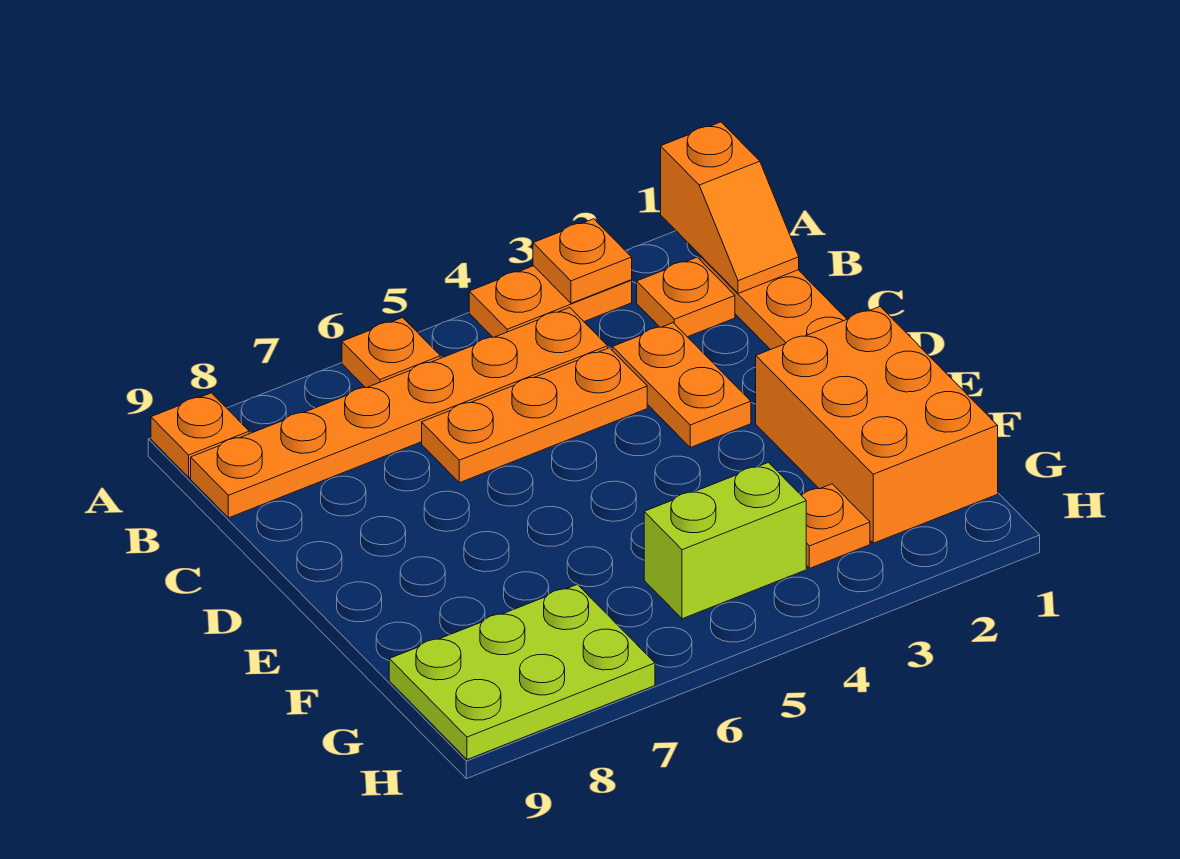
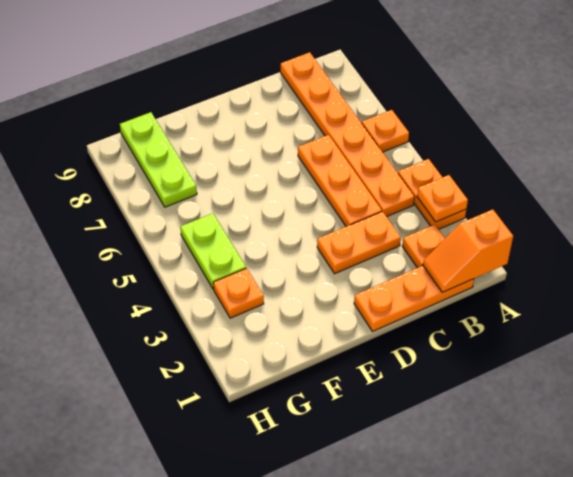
orange plate A9 level 1 -> none
orange brick E1:G2 level 1 -> none
lime brick G4:G5 level 1 -> lime plate G4:G5 level 1
lime plate G7:H9 level 1 -> lime plate G7:G9 level 1

